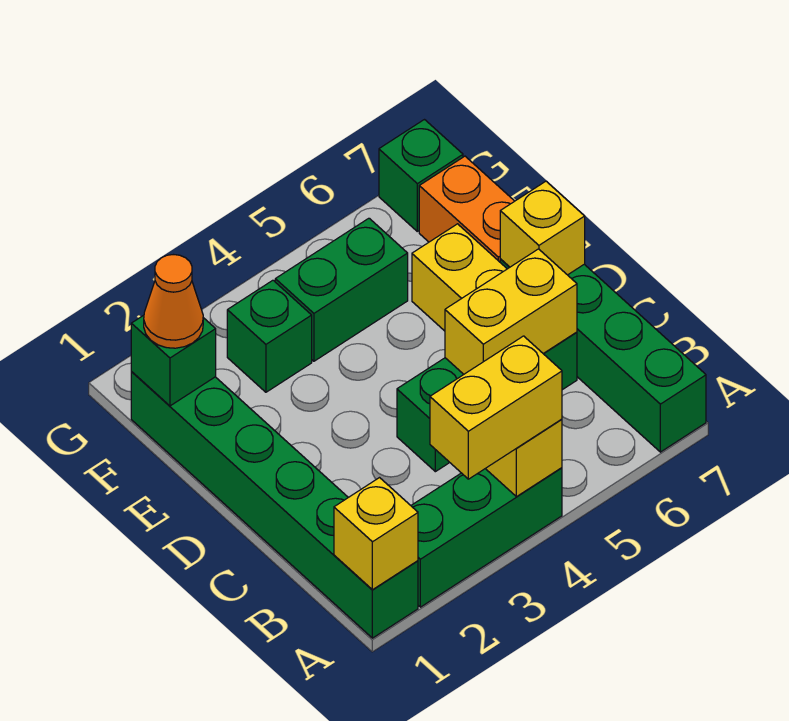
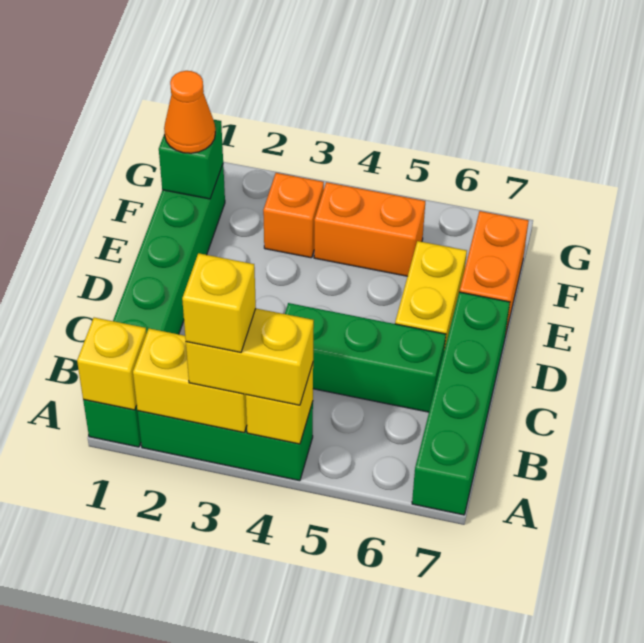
yellow brick C5:C6 level 2 -> yellow brick A2:A3 level 2
yellow brick D7 level 2 -> yellow brick A3 level 4
green brick F3 level 1 -> orange brick F3 level 1
green brick F4:F5 level 1 -> orange brick F4:F5 level 1
green brick G7 level 1 -> none

